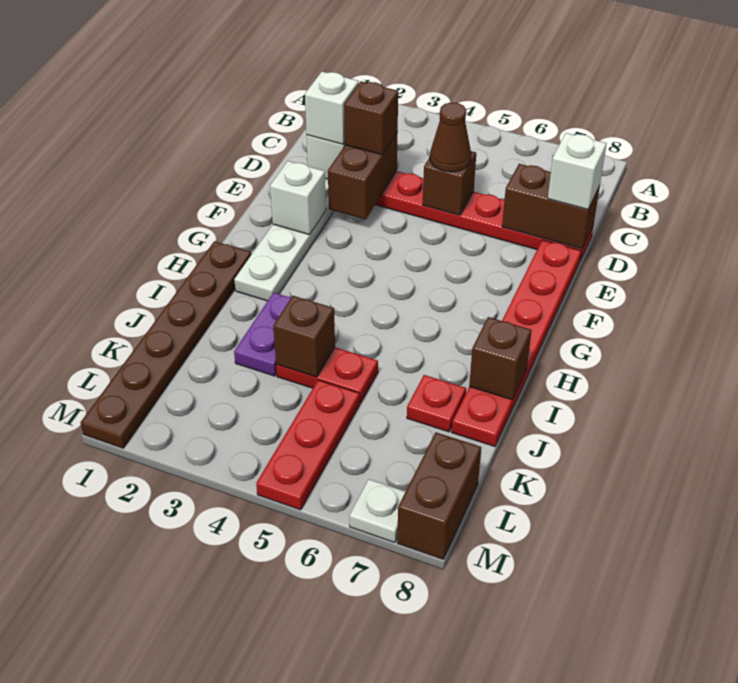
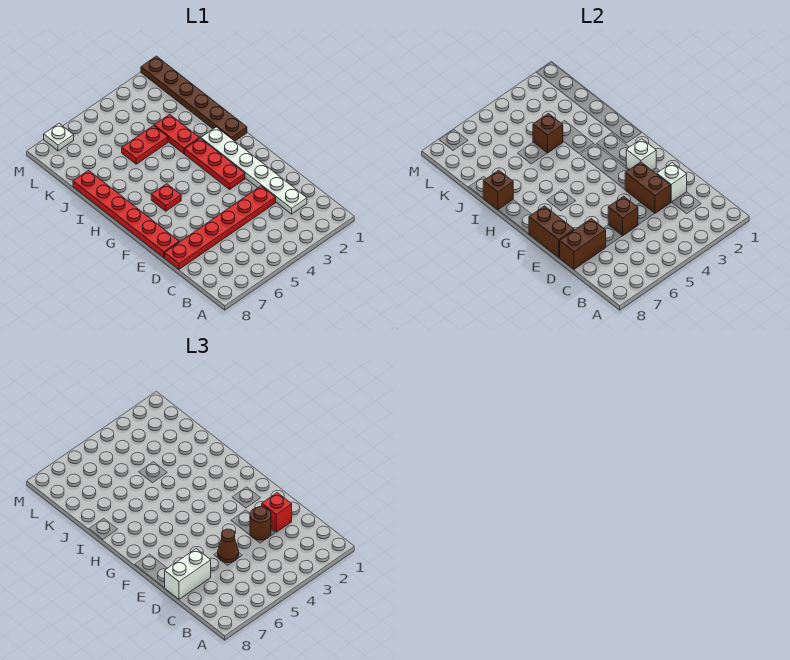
white brick D2 level 3 -> red brick D2 level 3
brown brick D3 level 3 -> brown round brick D3 level 3
white brick D8 level 3 -> white brick D7:D8 level 3
purple plate I3:J3 level 1 -> red plate I3:J3 level 1
red plate J7 level 1 -> red plate G6 level 1
red plate K5:M5 level 1 -> red plate F3:H3 level 1
brown brick L8:M8 level 1 -> brown brick E8:F8 level 2

